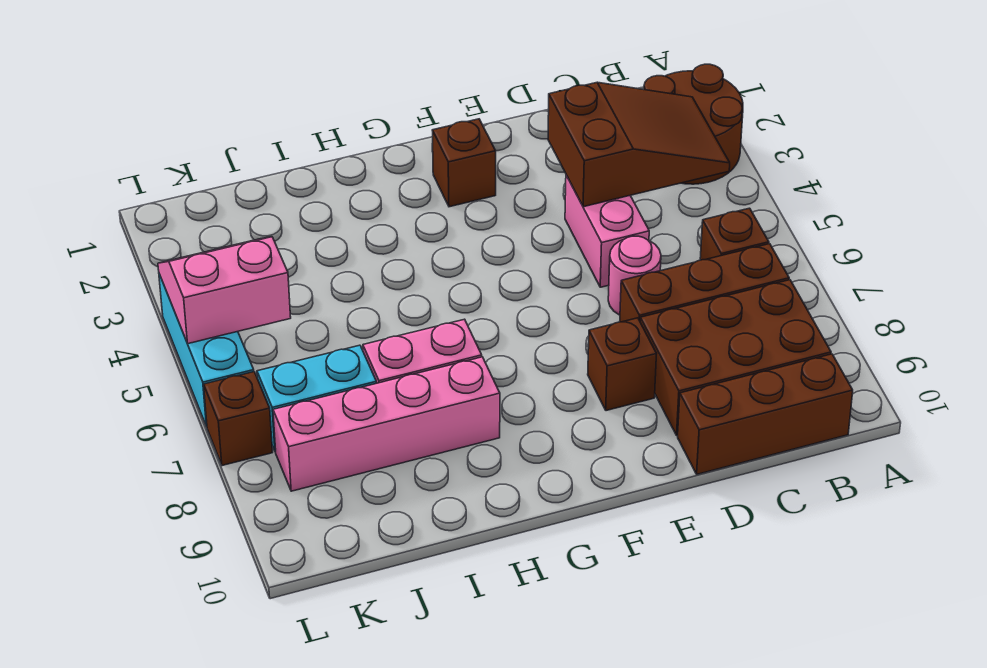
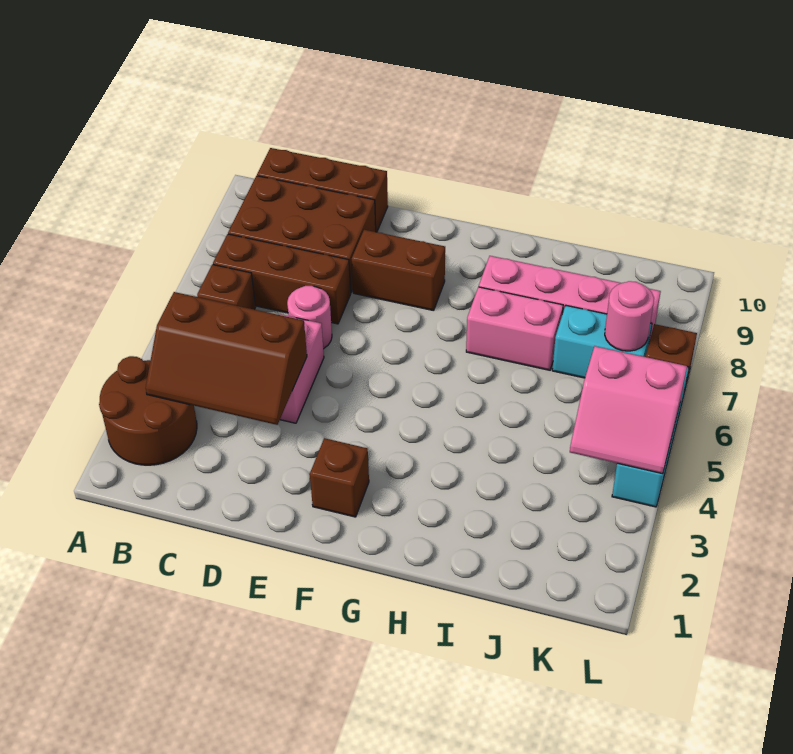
brown slope B3:D4 level 2 top D -> brown slope B3:D4 level 2 top 4
brown brick E8 level 1 -> brown brick E8:F8 level 1
none -> pink round brick K7 level 2

